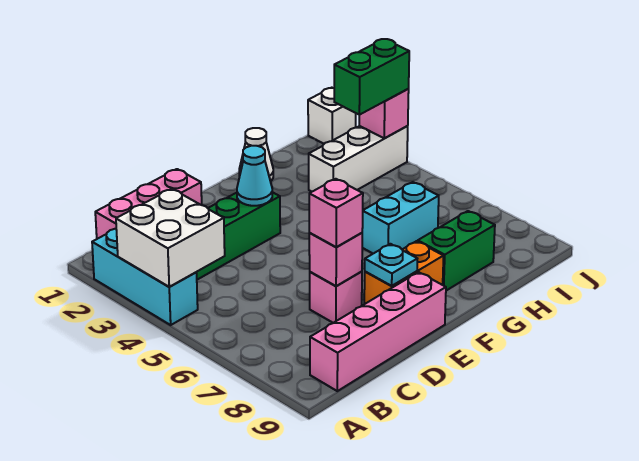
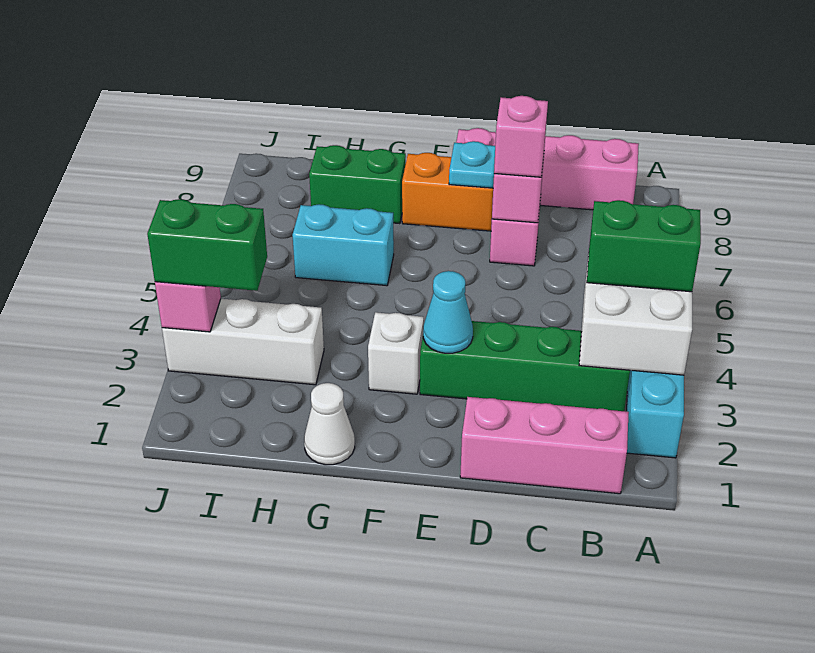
none -> green brick A4:B4 level 3
white brick J1 level 1 -> white brick F3 level 1

